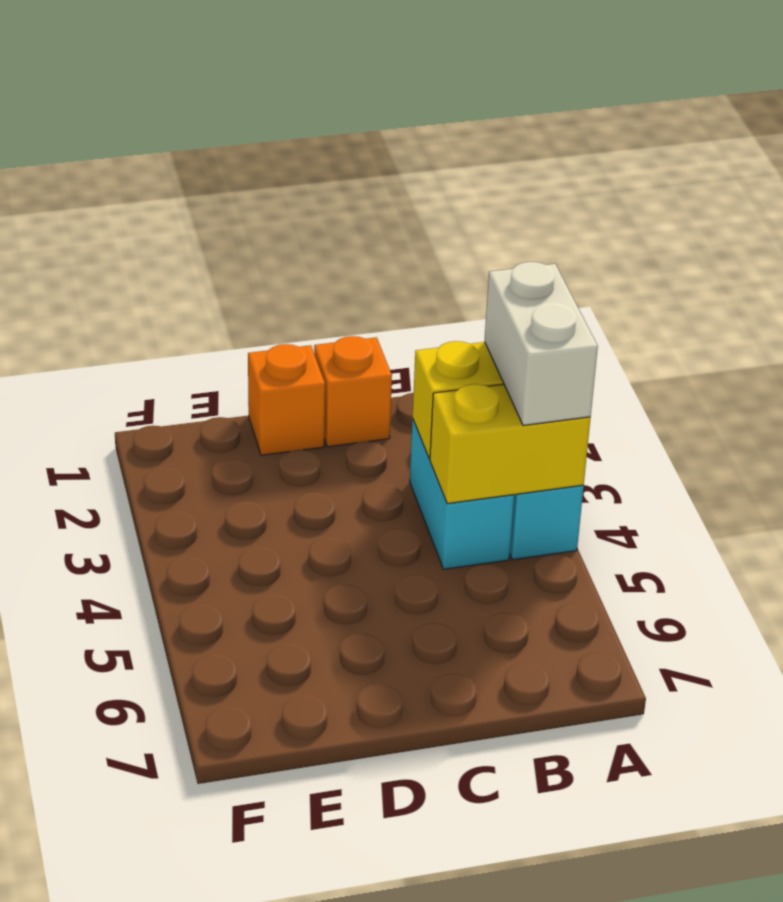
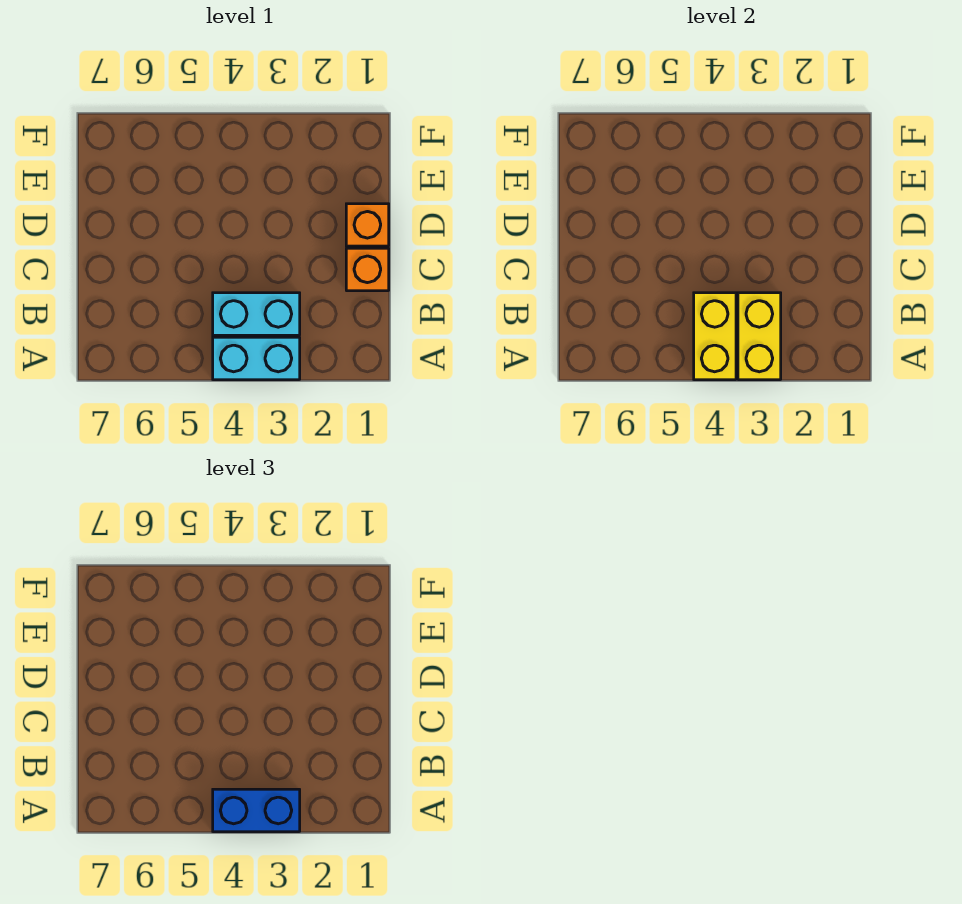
white brick A3:A4 level 3 -> blue brick A3:A4 level 3

